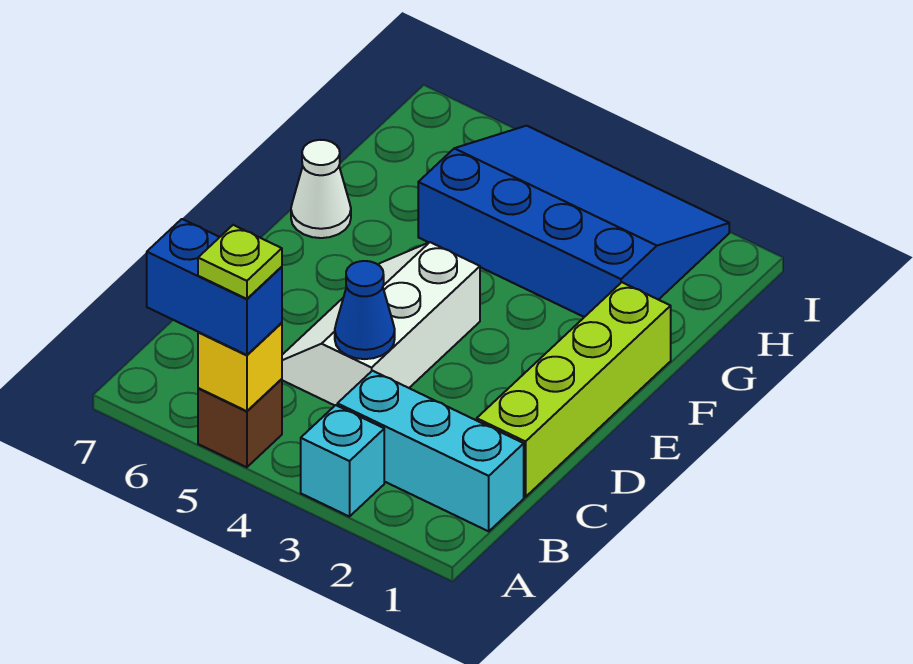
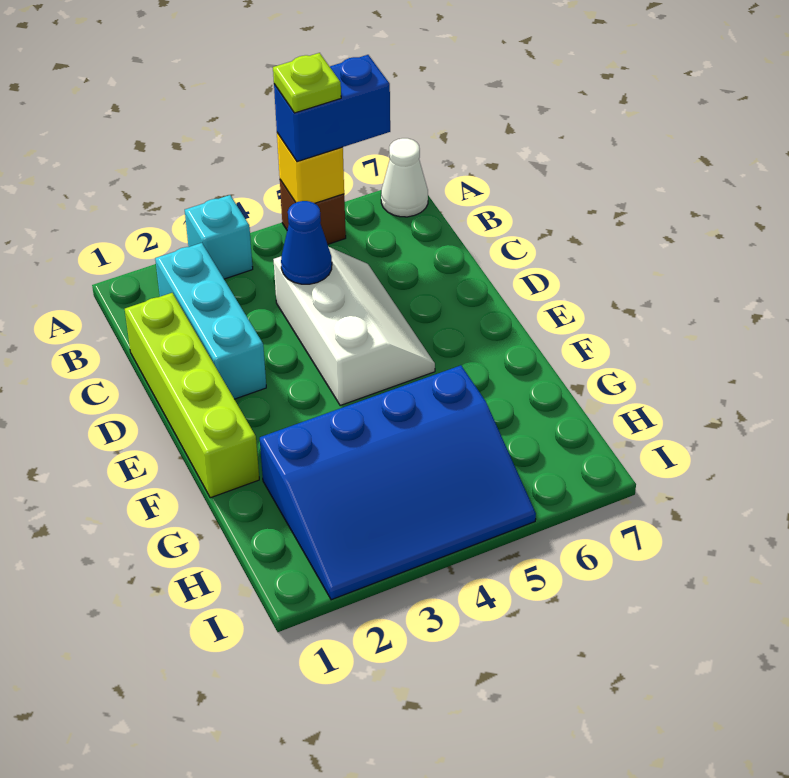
cyan brick B1:B3 level 1 -> cyan brick B2:D2 level 1
white cone F7 level 1 -> white cone A7 level 1

